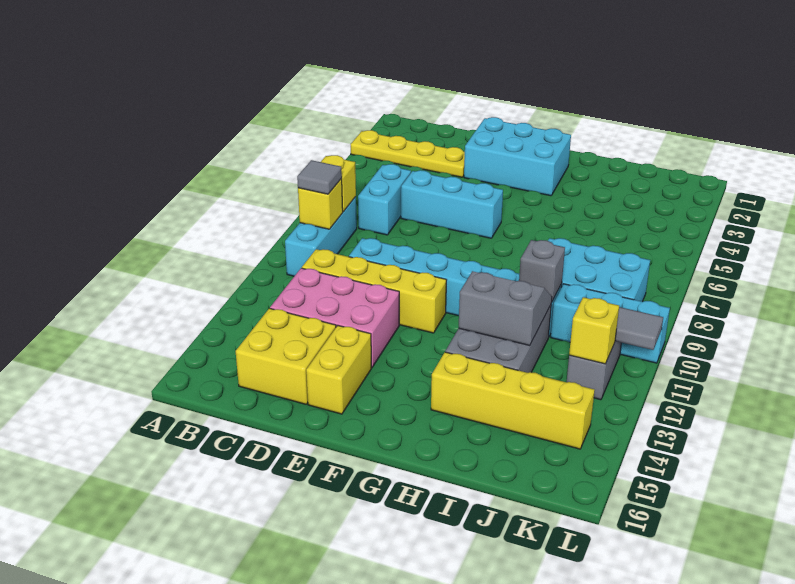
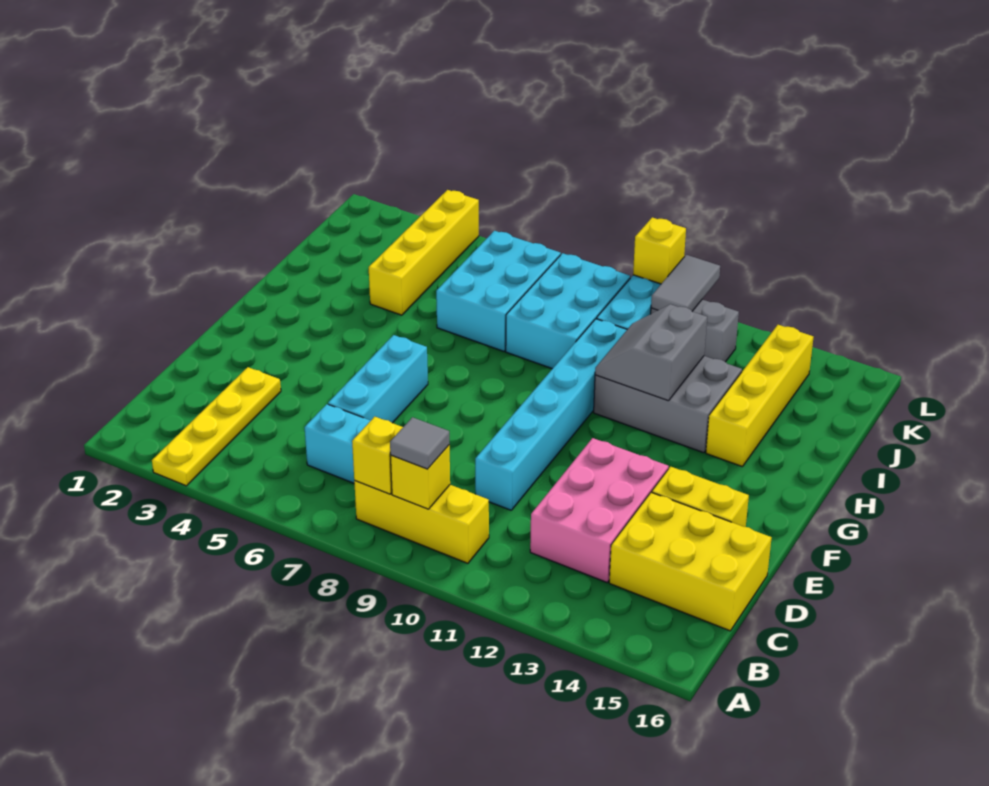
cyan brick B8:B10 level 1 -> yellow brick B8:B10 level 1
yellow brick C11:F11 level 1 -> yellow brick I4:L4 level 1
yellow brick C14:D15 level 1 -> yellow brick C14:D16 level 1
cyan brick E2:G3 level 1 -> cyan brick I6:K7 level 1
grey brick I10 level 2 -> none
yellow brick K12 level 2 -> yellow brick L10 level 2

